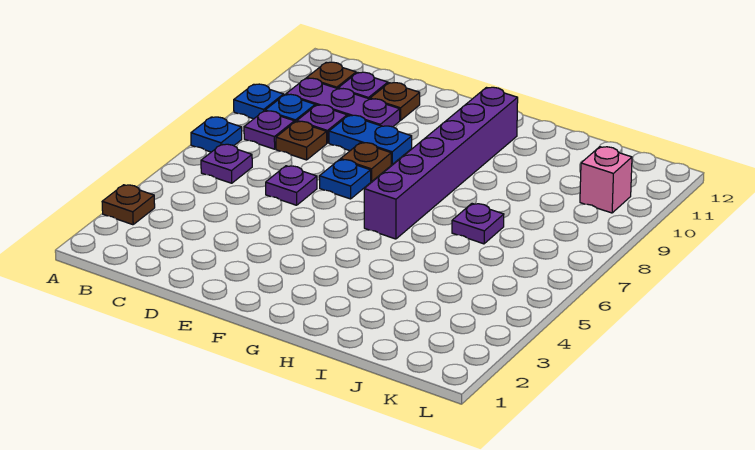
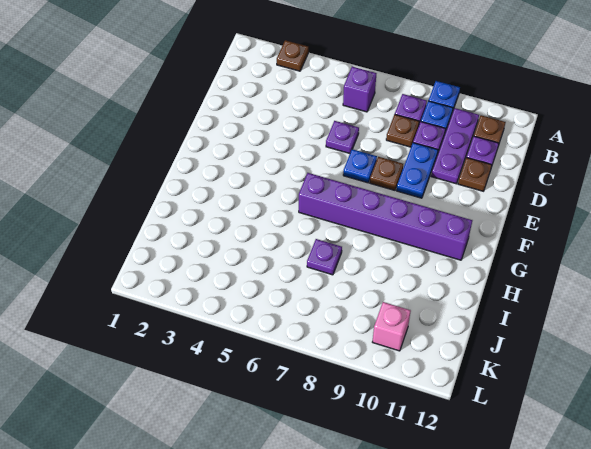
blue plate A7 level 1 -> none
purple plate B6 level 1 -> purple brick B6 level 1

